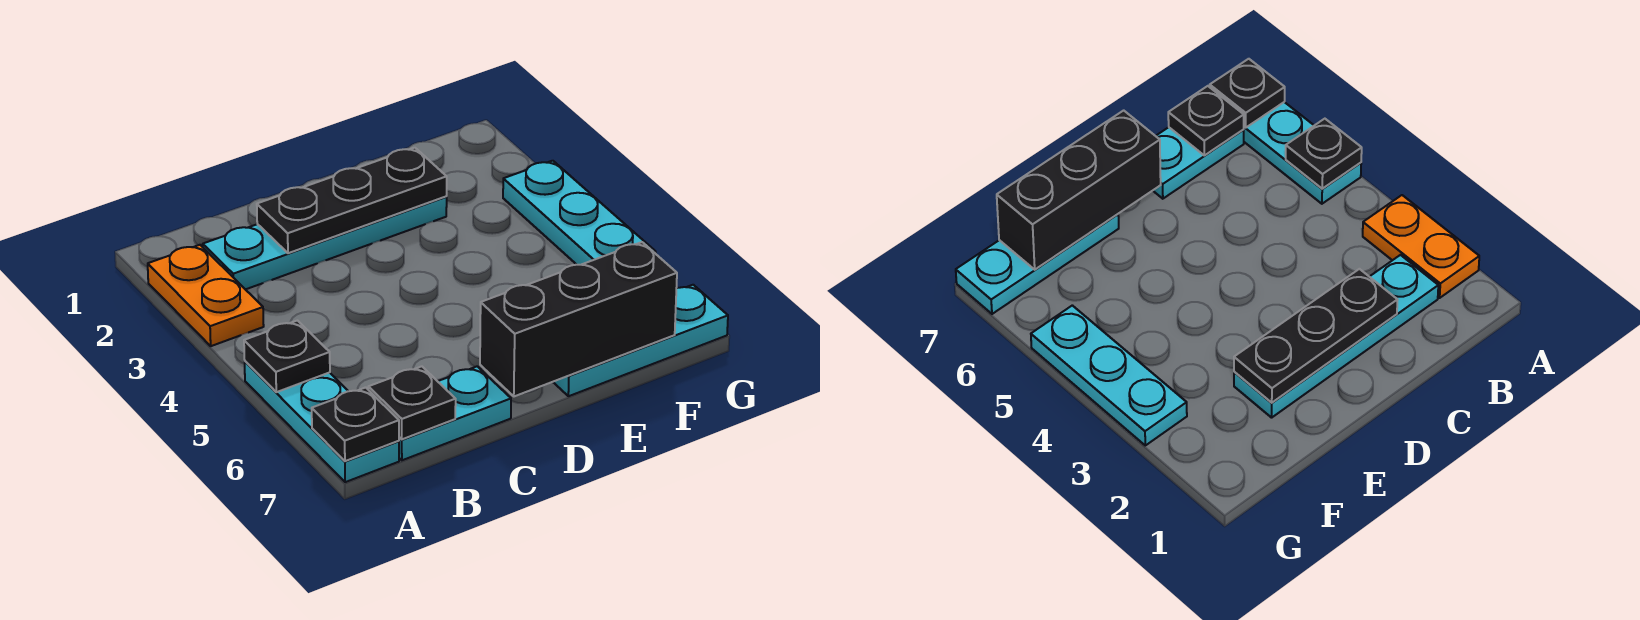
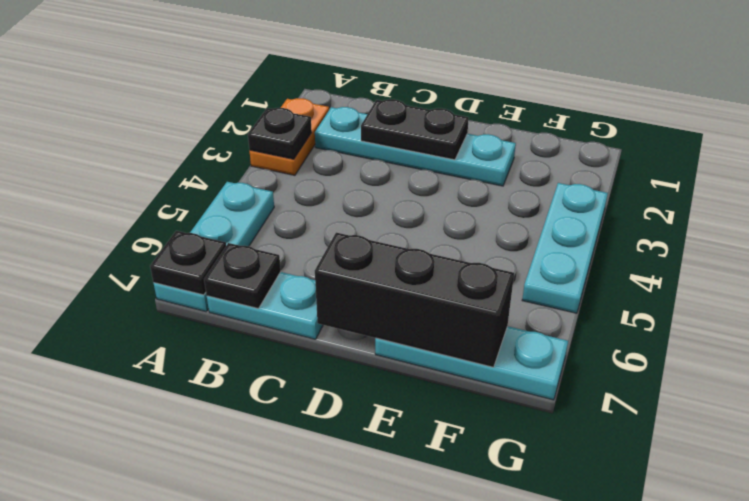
black plate A5 level 2 -> black plate A3 level 2
black plate C2:E2 level 2 -> black plate C2:D2 level 2

